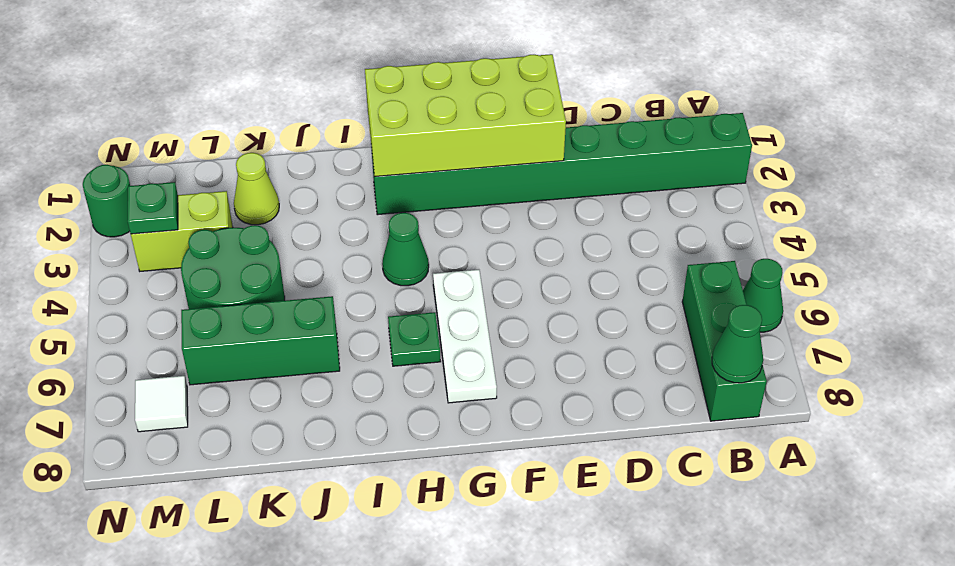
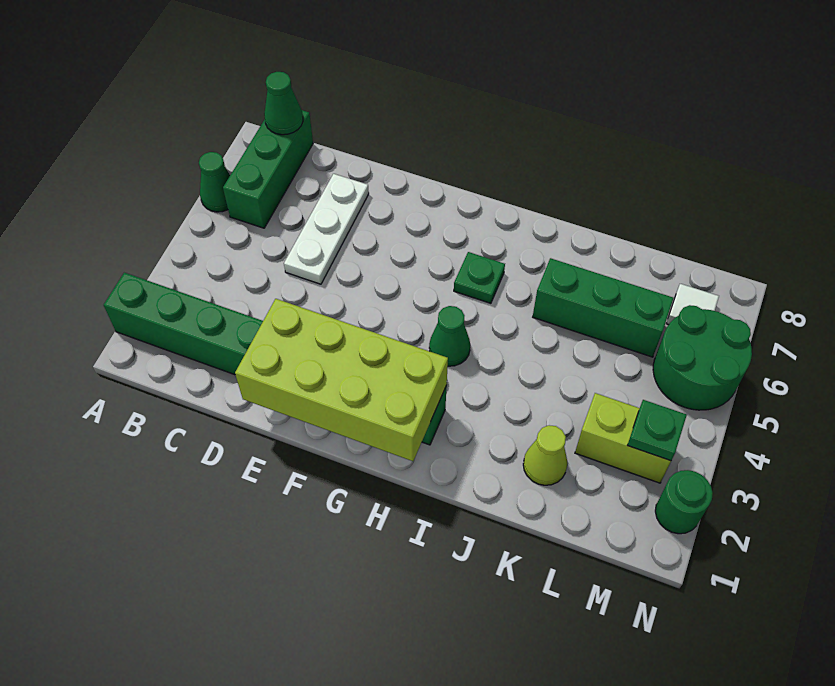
white plate G5:G7 level 1 -> white plate D5:D7 level 1
green round brick K4:L5 level 1 -> green round brick M5:N6 level 1

